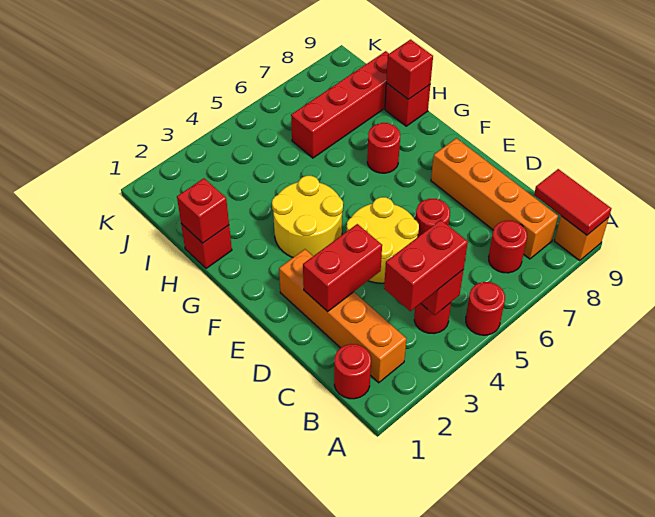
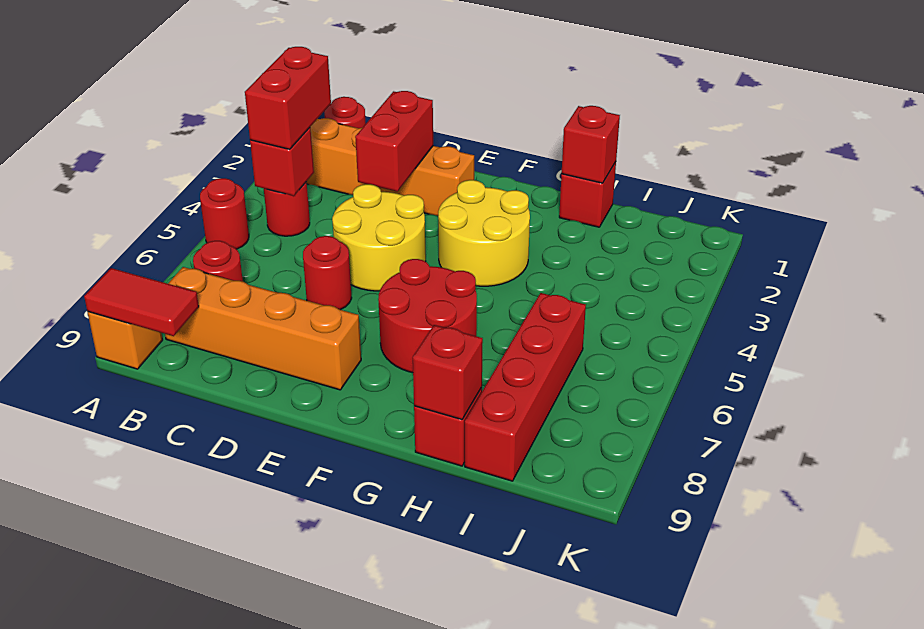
red round brick G7 level 1 -> red round brick F6:G7 level 1

